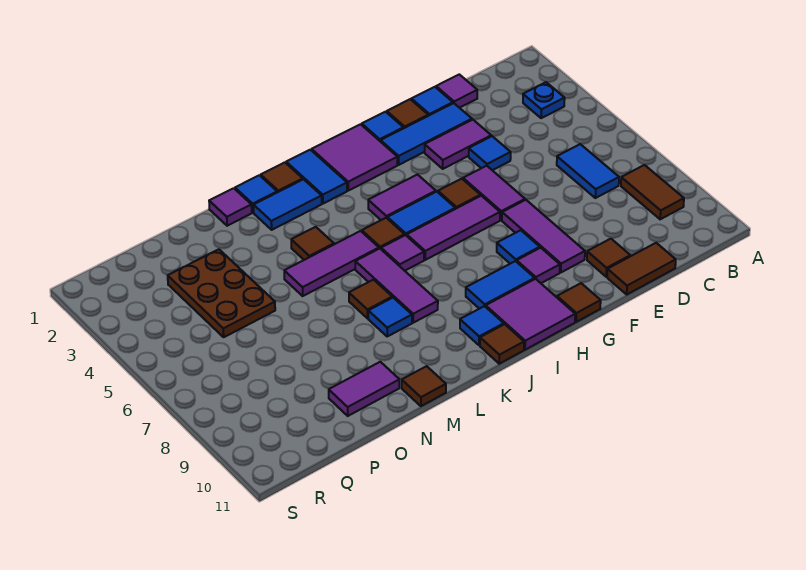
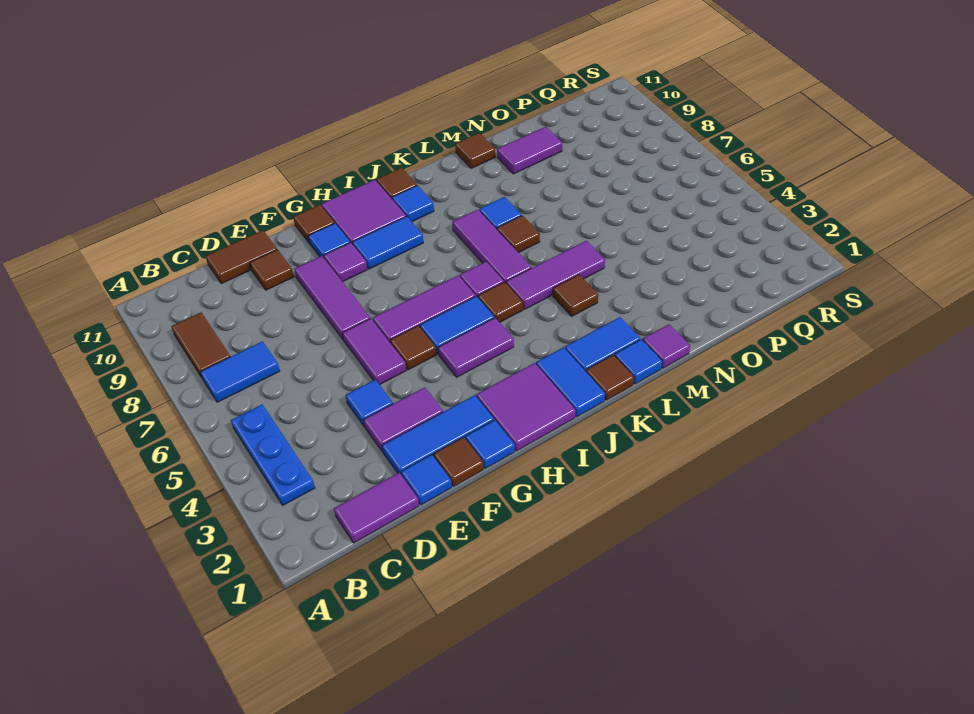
blue plate B3 level 1 -> blue plate B3:B5 level 1
blue tile C6:C7 level 1 -> blue tile B7:C7 level 1
purple tile D1 level 1 -> purple tile C1:D1 level 1
blue tile G8 level 1 -> blue tile G10 level 1
brown plate O3:P5 level 1 -> none

